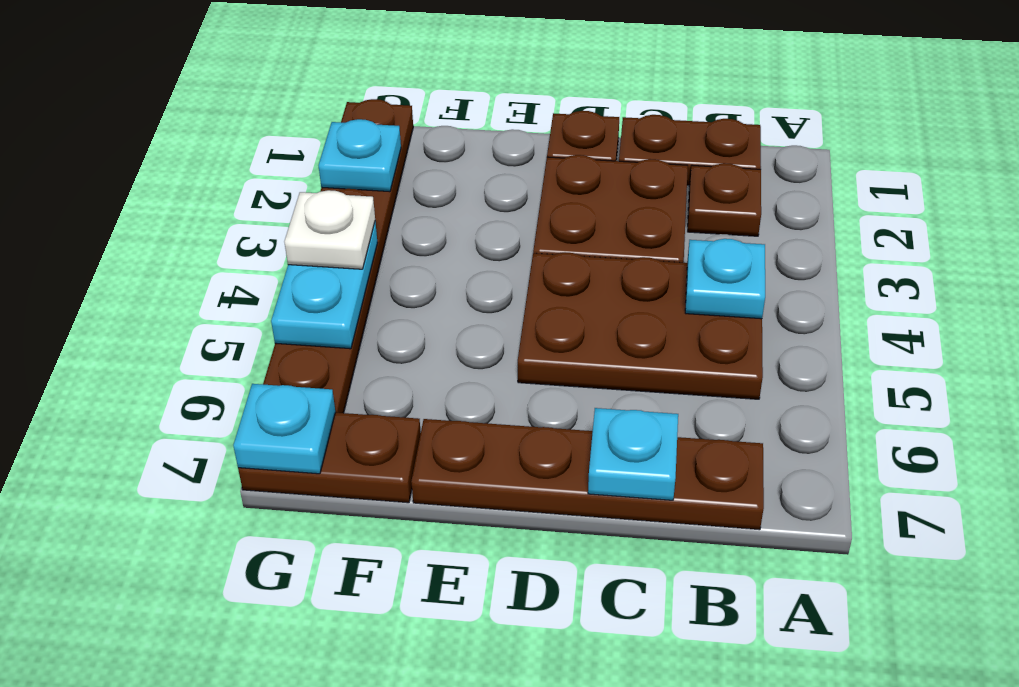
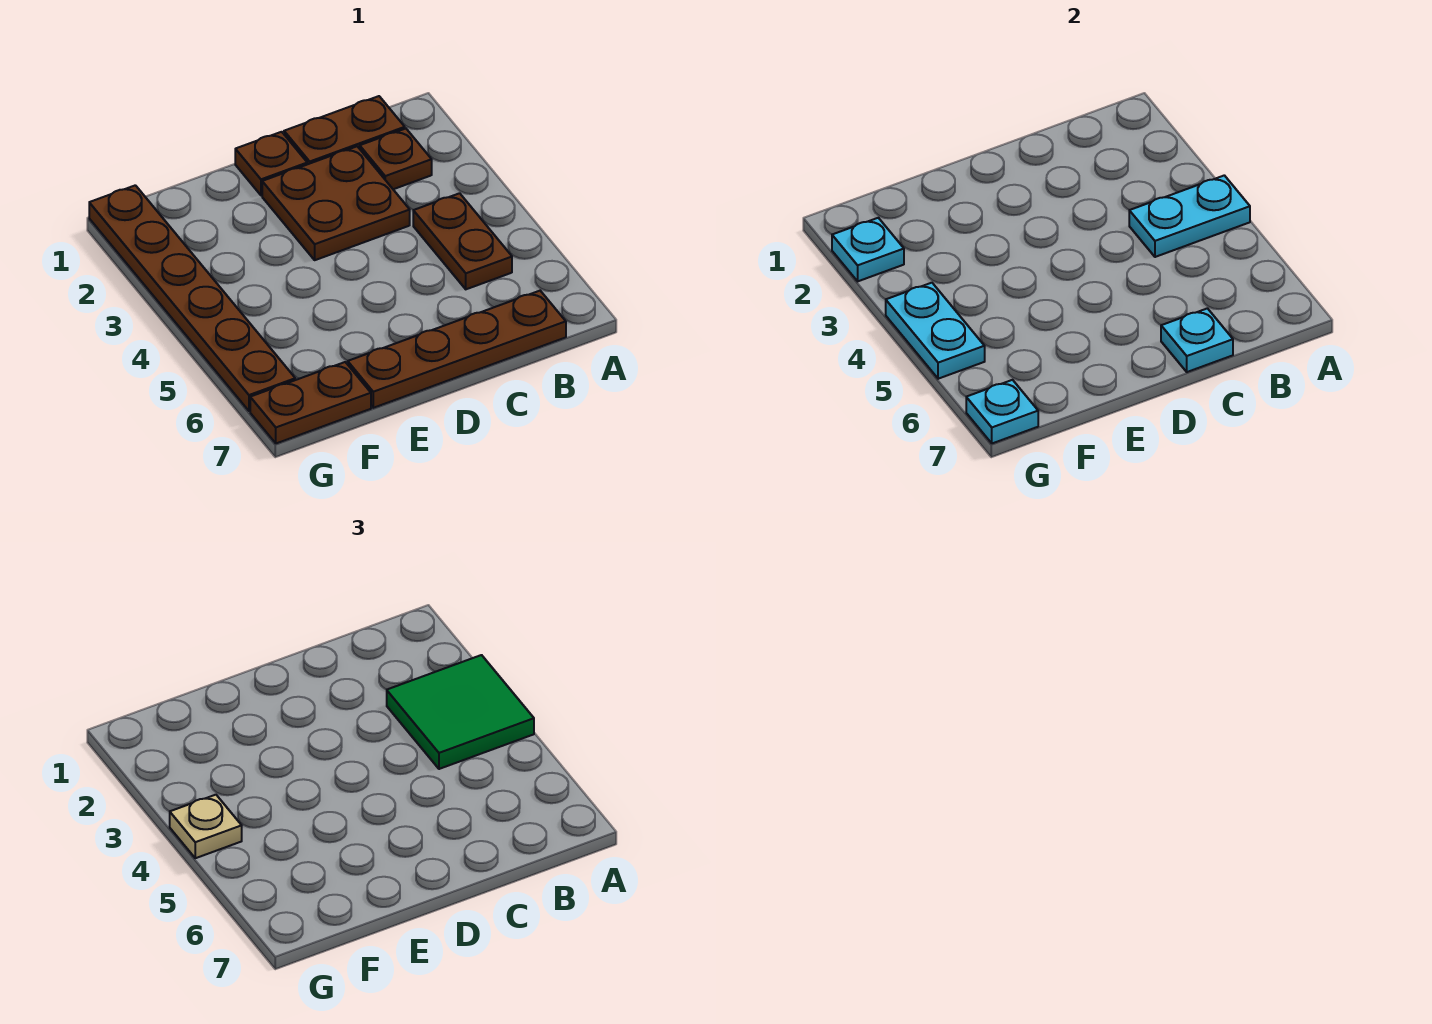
none -> green tile A3:B4 level 3
brown plate B4:D5 level 1 -> brown plate B4:B5 level 1
cyan plate B4 level 2 -> cyan plate A4:B4 level 2
white plate G4 level 3 -> tan plate G4 level 3

